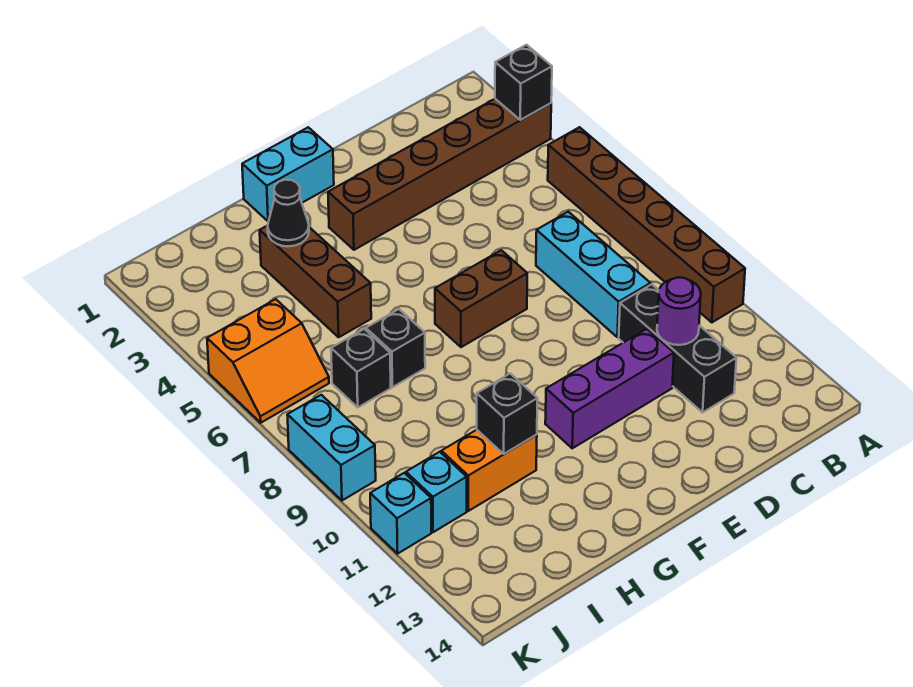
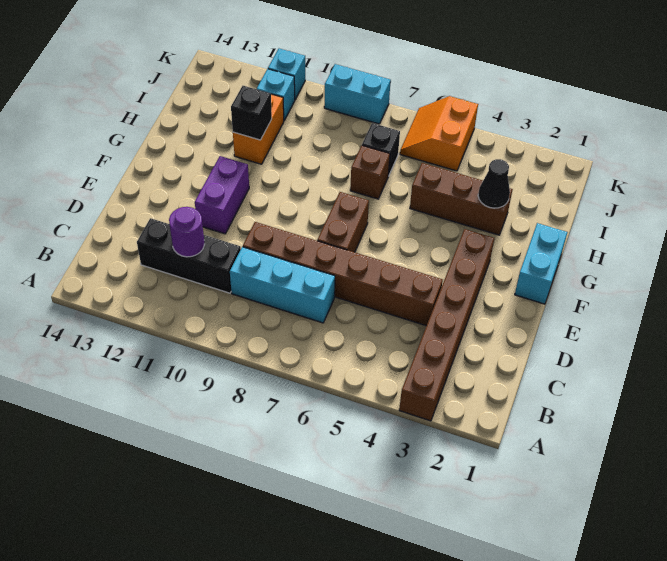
black brick A3 level 2 -> none
brown brick A5:A10 level 1 -> brown brick D4:D9 level 1
purple brick D11:F11 level 1 -> purple brick E11:F11 level 1
black brick H7 level 1 -> brown brick H7 level 1

